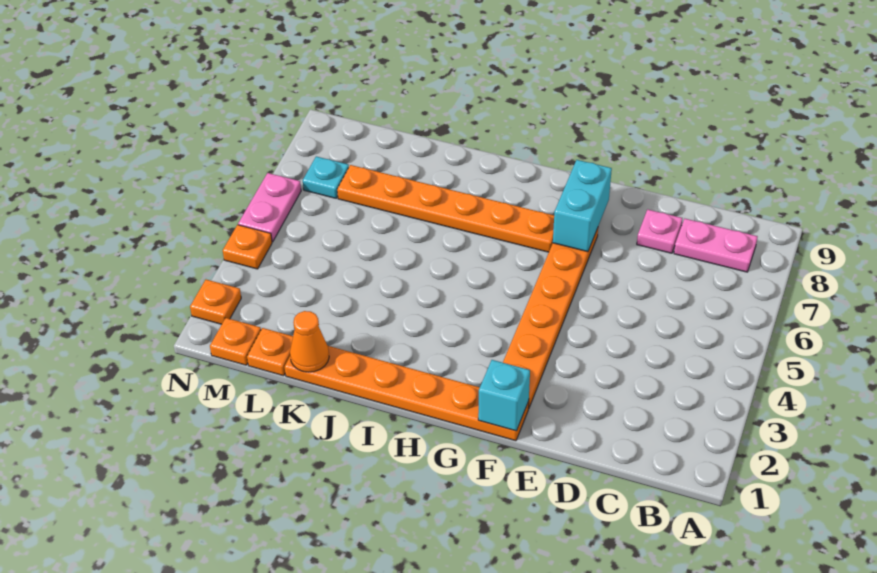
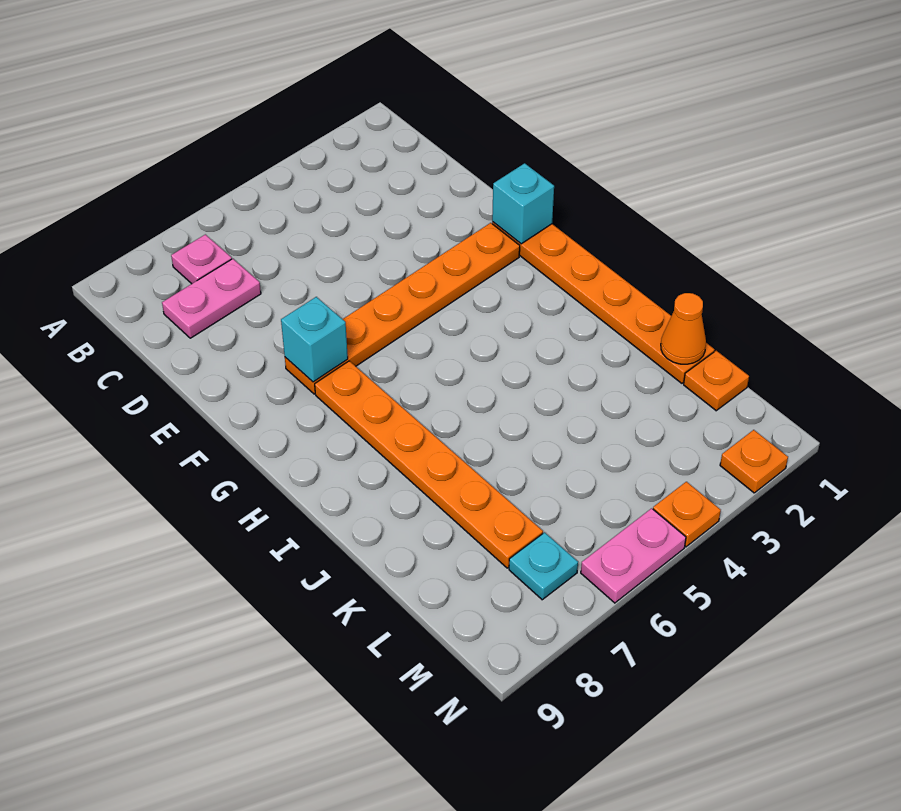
pink plate B8:C8 level 1 -> pink plate C7:C8 level 1
pink plate D8 level 1 -> pink plate B7 level 1
cyan brick F7:F8 level 2 -> cyan brick F7 level 2
orange plate M1 level 1 -> none

